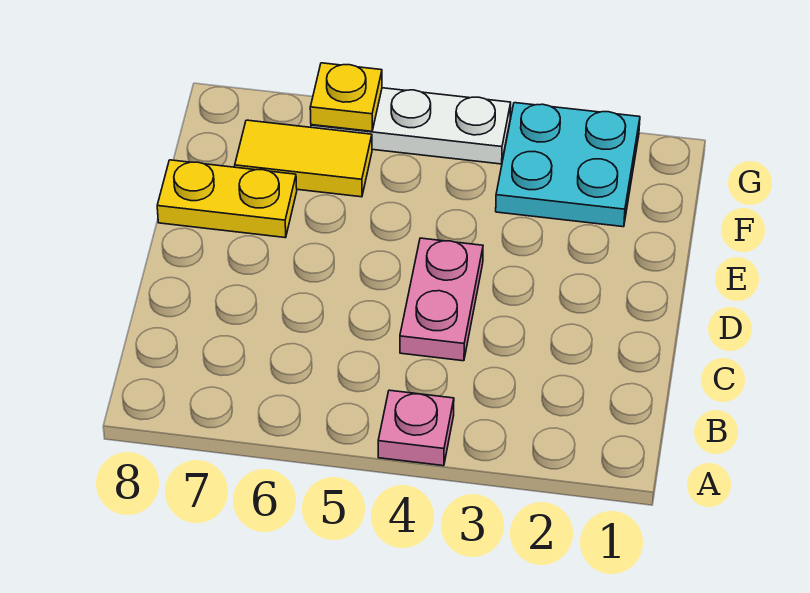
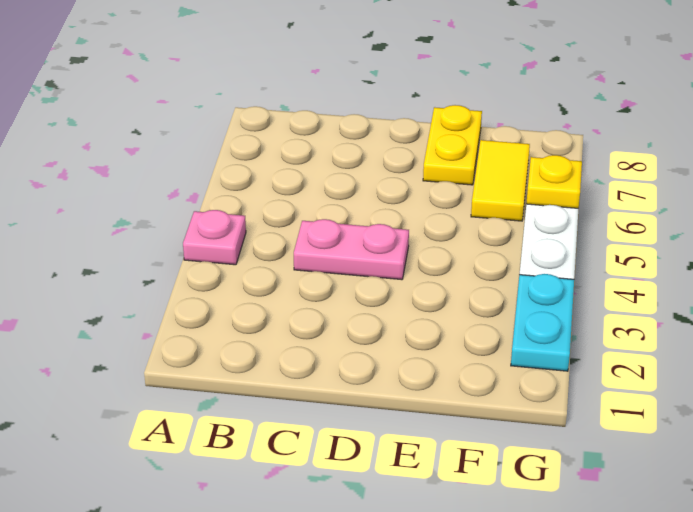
cyan plate F2:G3 level 1 -> cyan plate G2:G3 level 1

